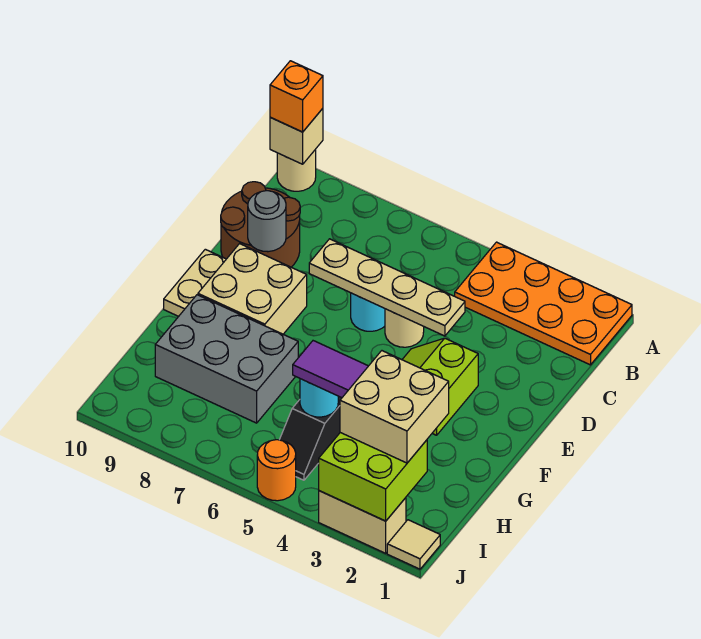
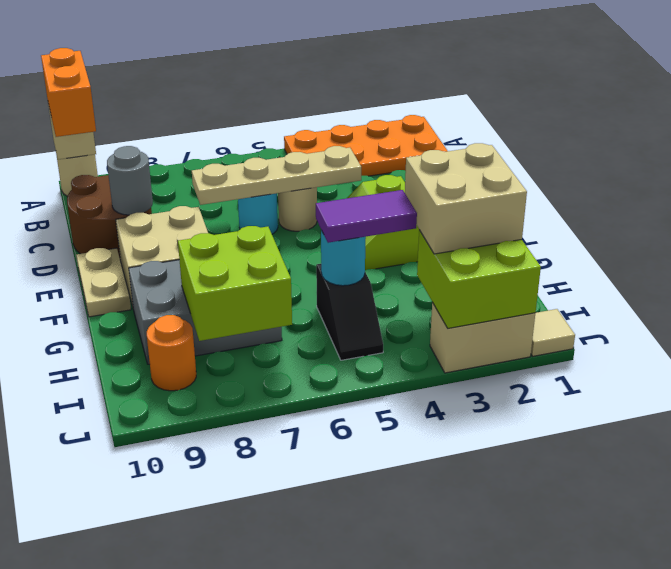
orange brick A10 level 3 -> orange brick A10:B10 level 3
none -> lime brick H7:I8 level 2
orange round brick J5 level 1 -> orange round brick I9 level 1

